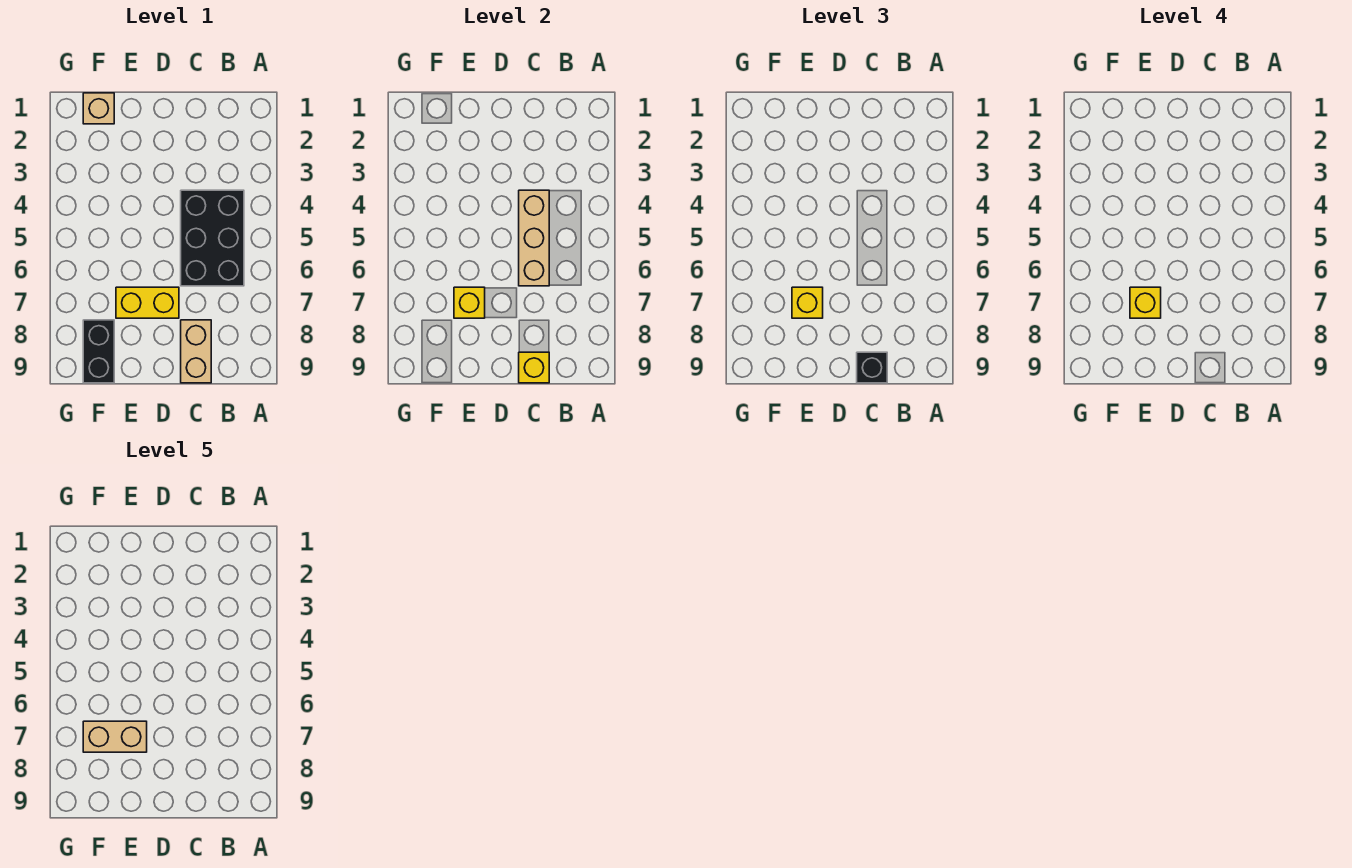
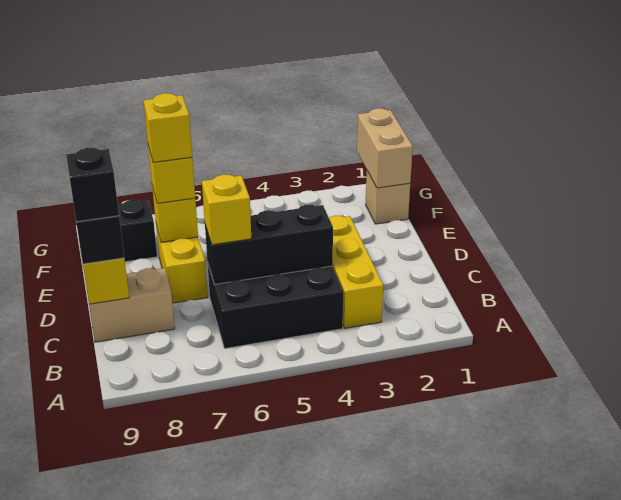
none -> yellow brick B3:D3 level 1
tan brick C4:C6 level 2 -> black brick C4:C6 level 2
none -> yellow brick C6 level 3
none -> black brick C9 level 4
tan brick E7:F7 level 5 -> tan brick F1:G1 level 2

